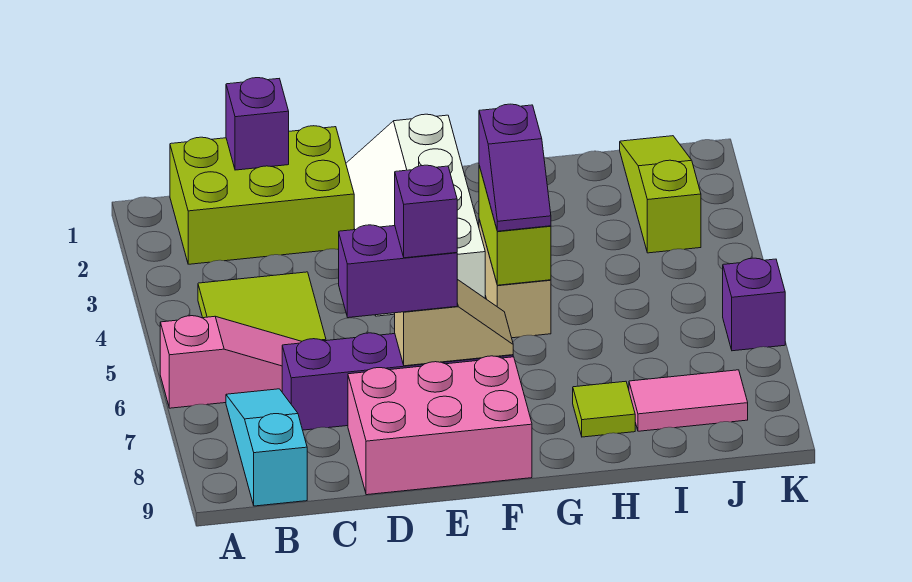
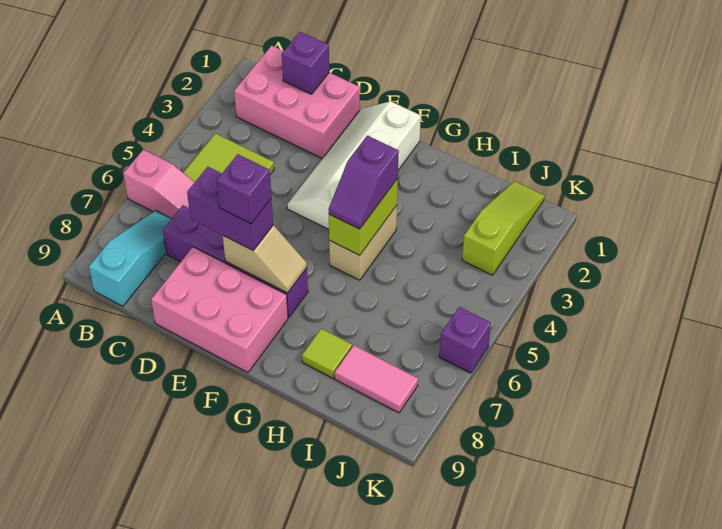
lime brick B1:D2 level 1 -> pink brick B1:D2 level 1

